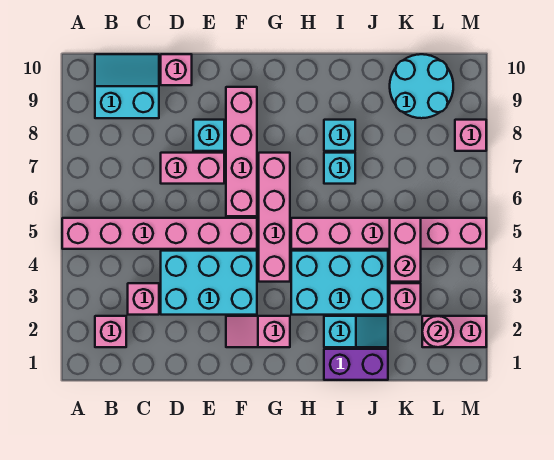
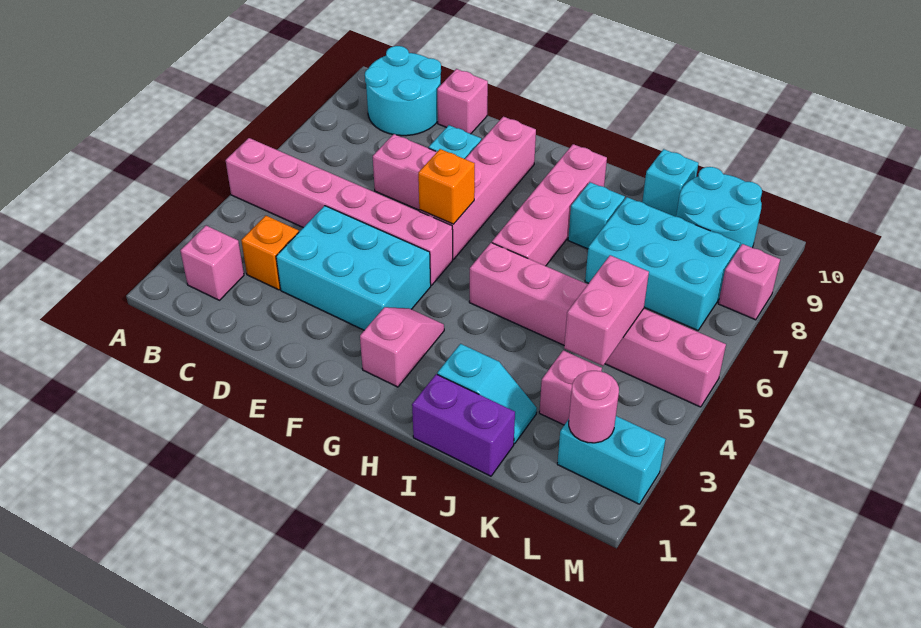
cyan slope B9:C10 level 1 top 9 -> cyan round brick B9:C10 level 1
pink brick C3 level 1 -> orange brick C3 level 1
pink slope F2:G2 level 1 top G -> pink slope G2:G3 level 1 top 2
none -> orange brick F6 level 2
pink brick G4:G7 level 1 -> pink brick H6:H9 level 1
cyan brick H3:J4 level 1 -> cyan brick J7:L8 level 1
cyan brick I7 level 1 -> cyan brick J10 level 1
pink brick L2:M2 level 1 -> cyan brick L2:M2 level 1

